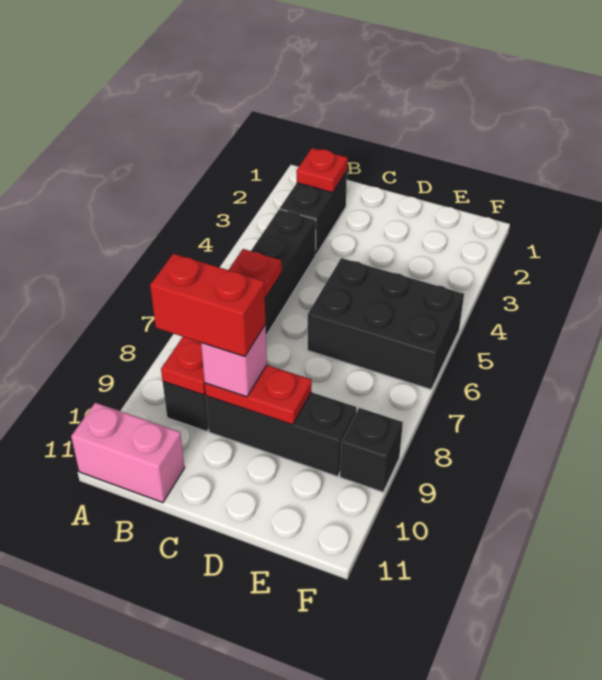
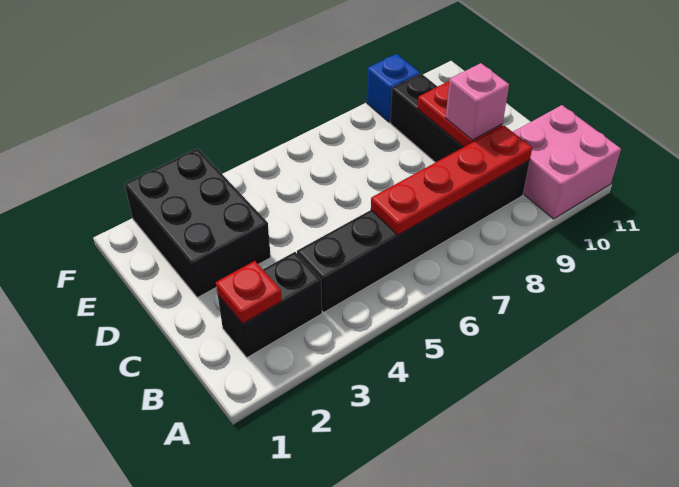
pink brick A11:B11 level 1 -> pink brick A10:B11 level 1
red brick B9:C9 level 4 -> none
black brick D5:F6 level 1 -> black brick D2:F3 level 1
black brick F9 level 1 -> blue brick F9 level 1

